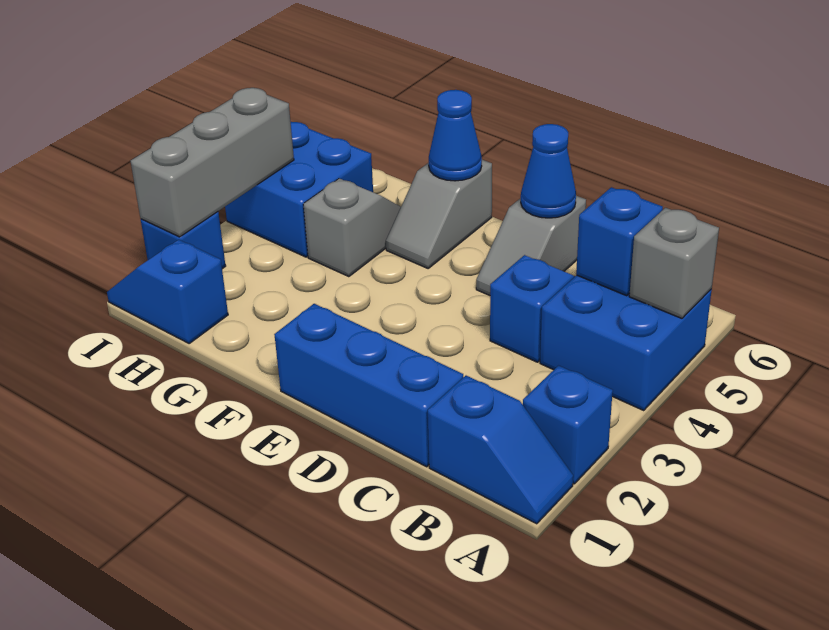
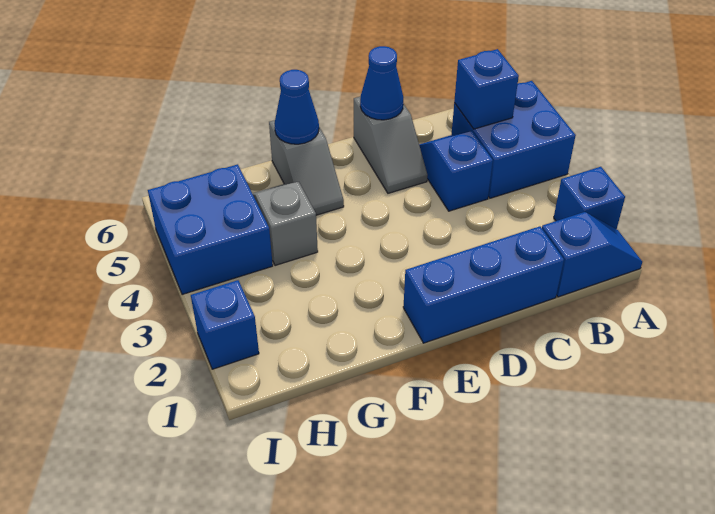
grey brick A5 level 2 -> none
blue slope H1:I1 level 1 top H -> none
grey brick I2:I4 level 2 -> none

